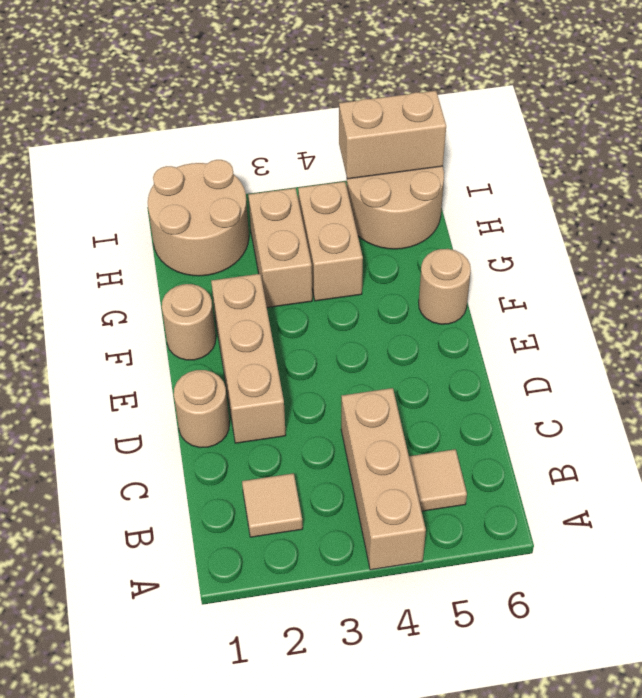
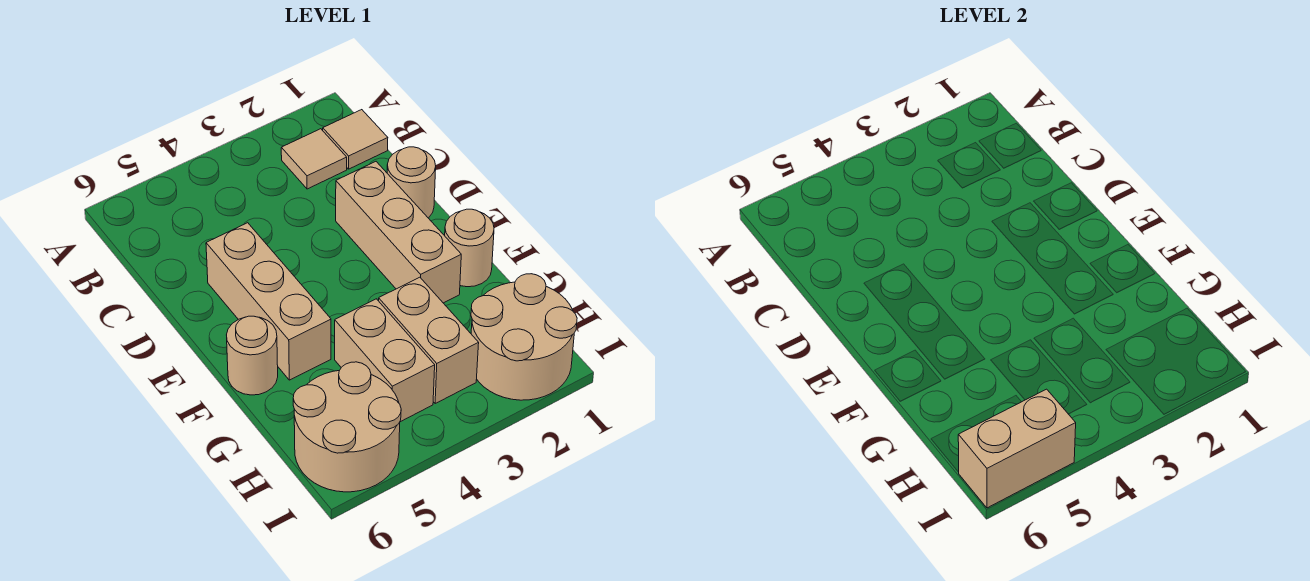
tan brick A4:C4 level 1 -> tan brick D5:F5 level 1
tan tile B5 level 1 -> tan tile B1 level 1

